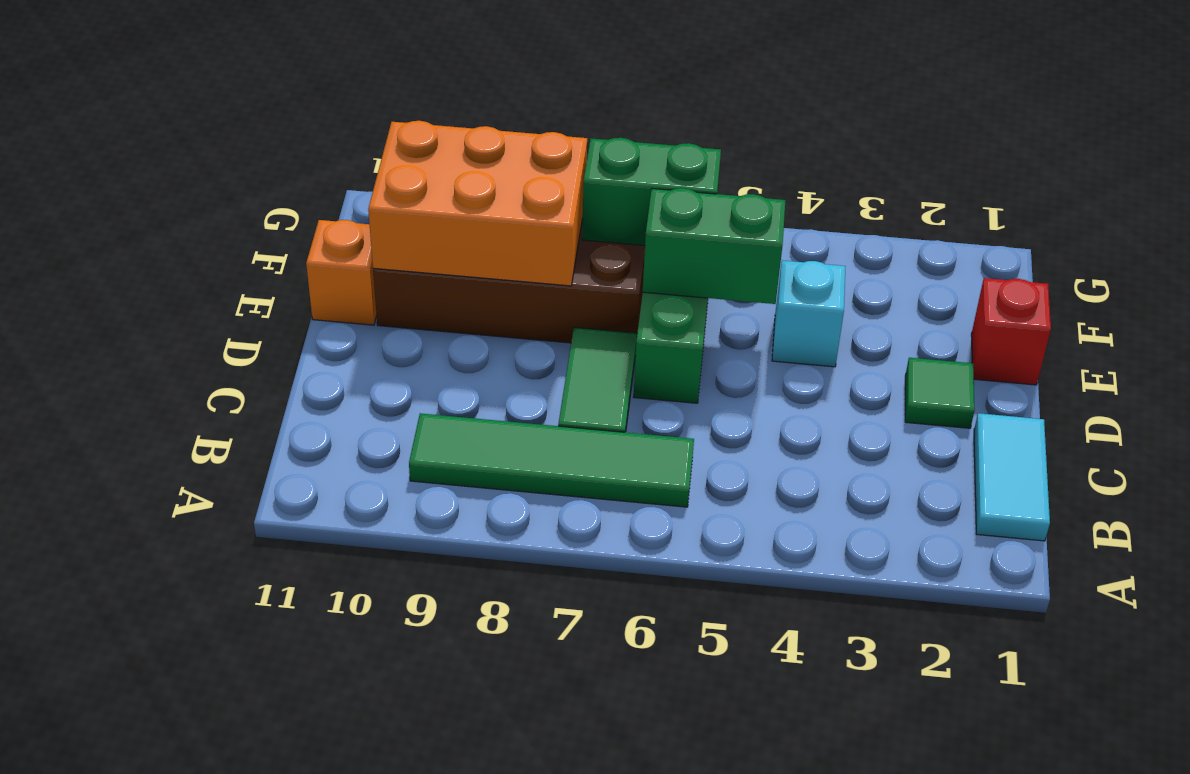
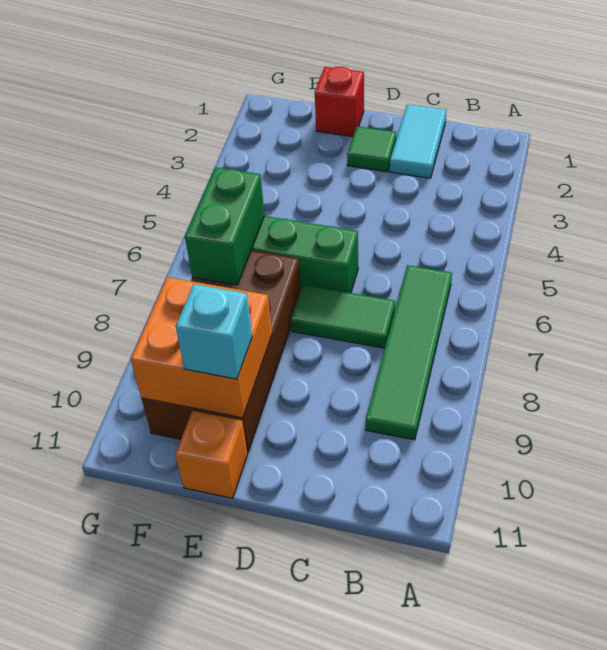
cyan tile B1:C1 level 1 -> cyan tile C1:C2 level 1
cyan brick E4 level 1 -> cyan brick E10 level 3
green brick E5:E6 level 2 -> none
orange brick E8:F10 level 2 -> orange brick E9:F10 level 2

